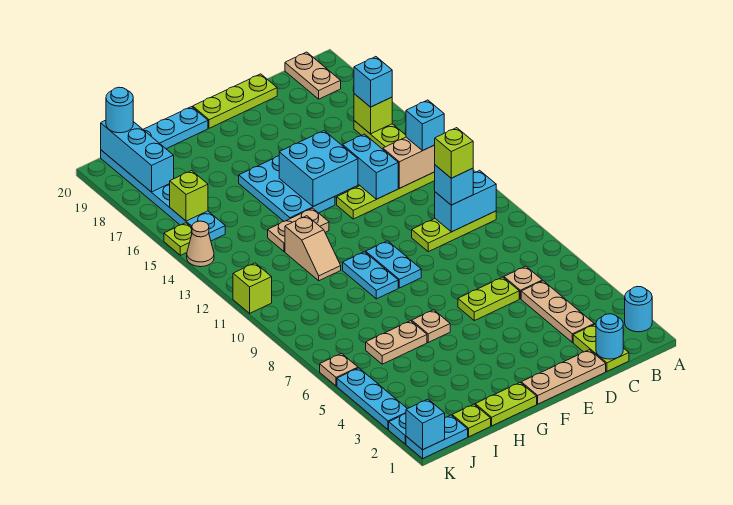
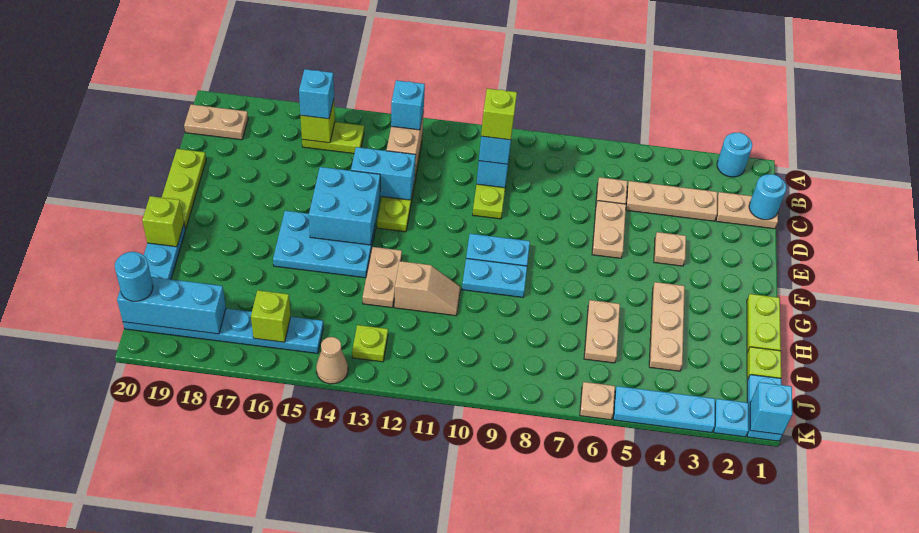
lime plate C1:C2 level 1 -> tan plate C1:C2 level 1
tan plate D1:F1 level 1 -> tan plate G4:I4 level 1
lime plate D6:E6 level 1 -> tan plate D6:E6 level 1
tan plate G6 level 1 -> tan plate E4 level 1
lime brick K11 level 1 -> lime brick G20 level 2
lime plate K15 level 1 -> lime plate J13 level 1

